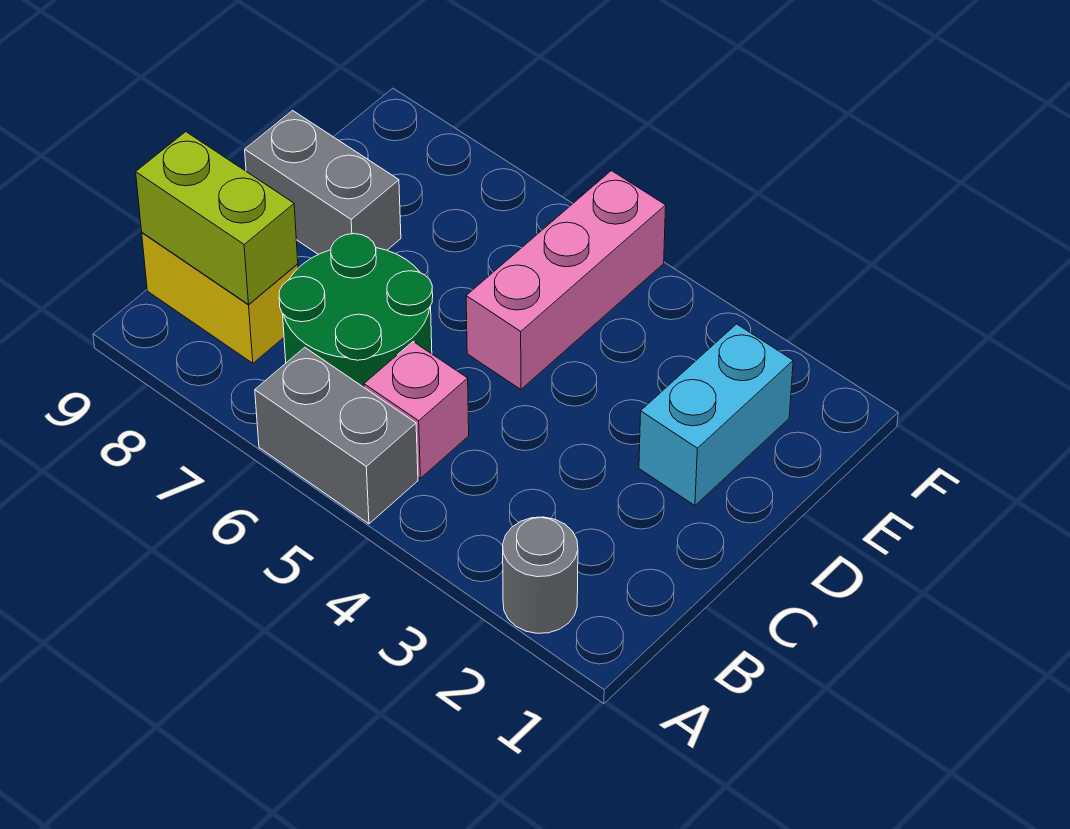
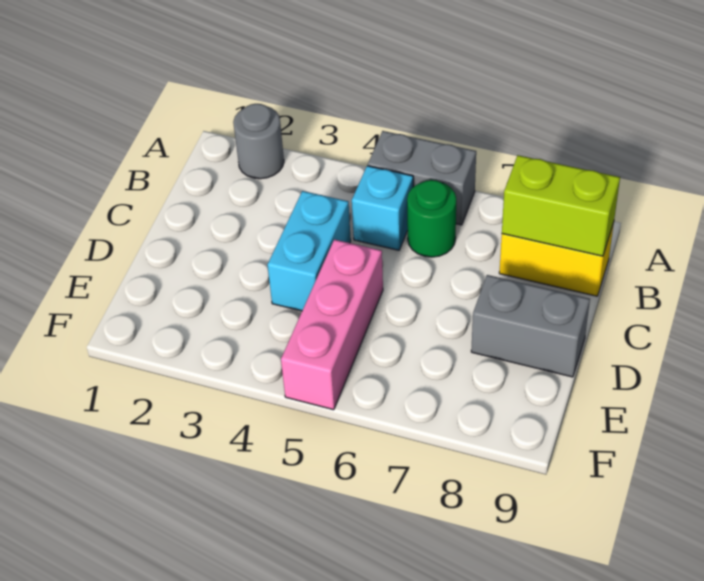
pink brick B5 level 1 -> cyan brick B5 level 1
green round brick B6:C7 level 1 -> green round brick B6 level 1
cyan brick D2:E2 level 1 -> cyan brick C4:D4 level 1

